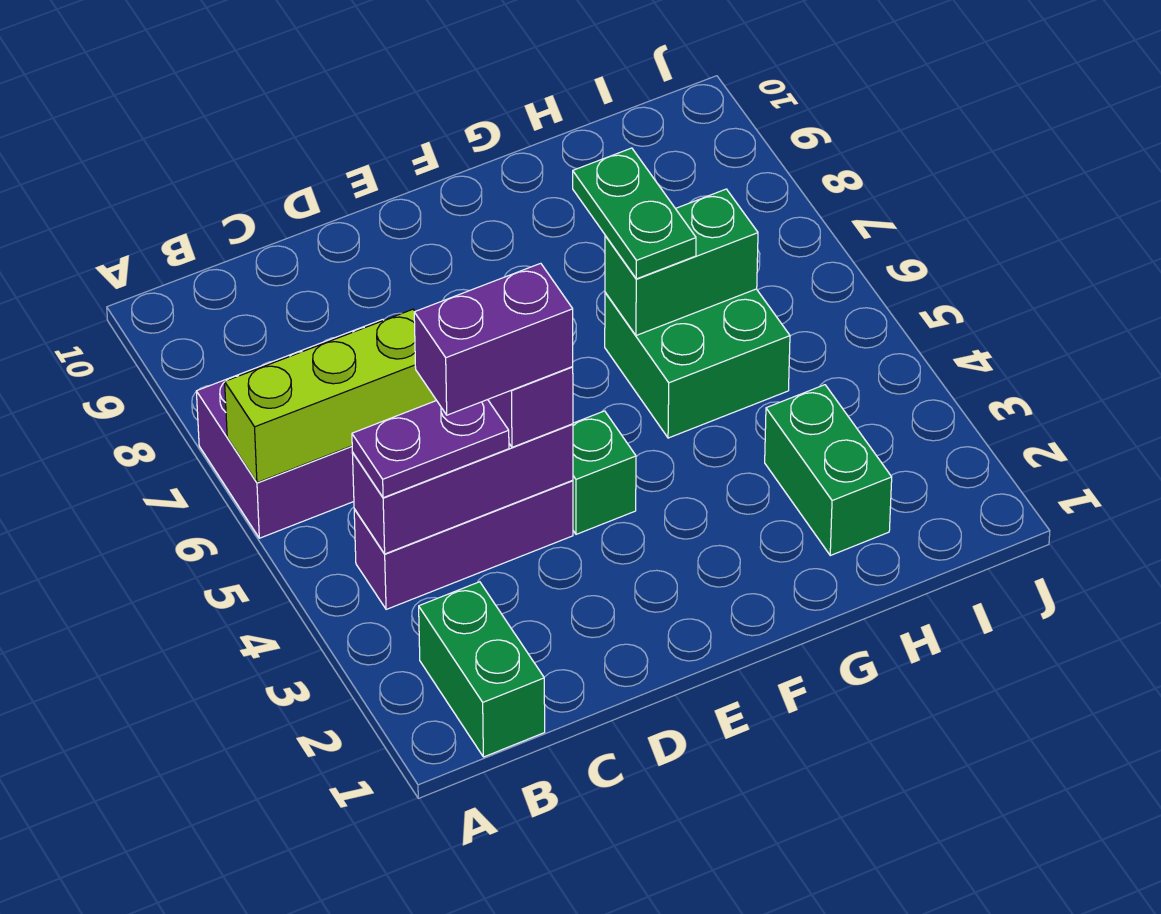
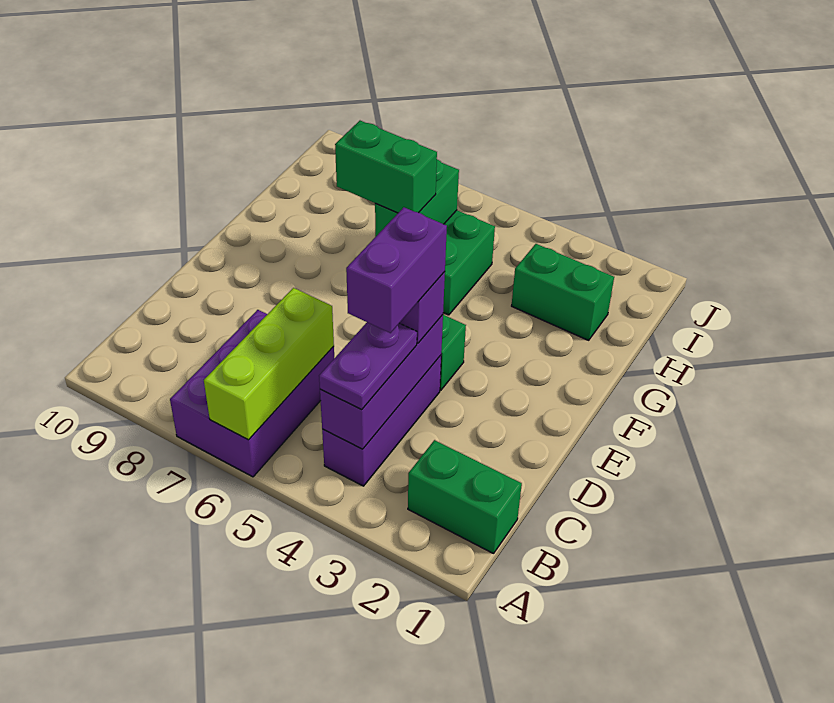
green plate G6:G7 level 3 -> green brick G6:G7 level 3

